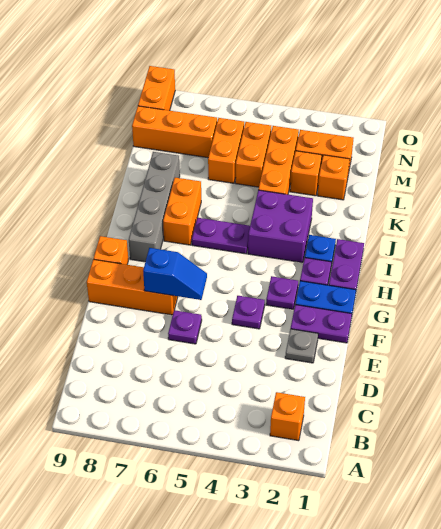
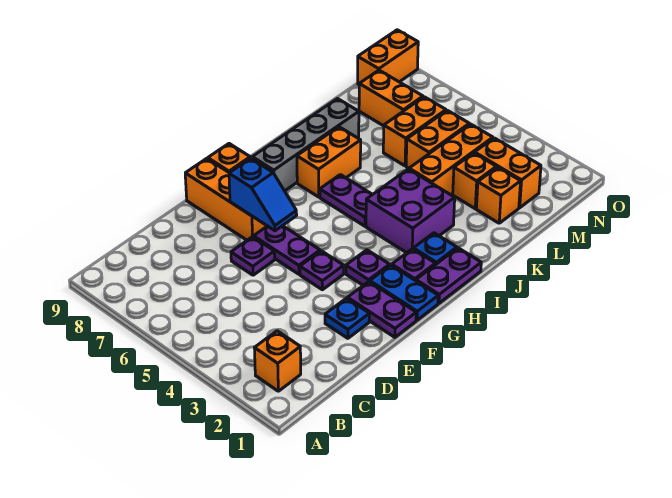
grey plate E2 level 1 -> blue plate E2 level 1
none -> purple plate F5:F6 level 1
orange brick M7:M9 level 1 -> orange brick M7:M8 level 1

